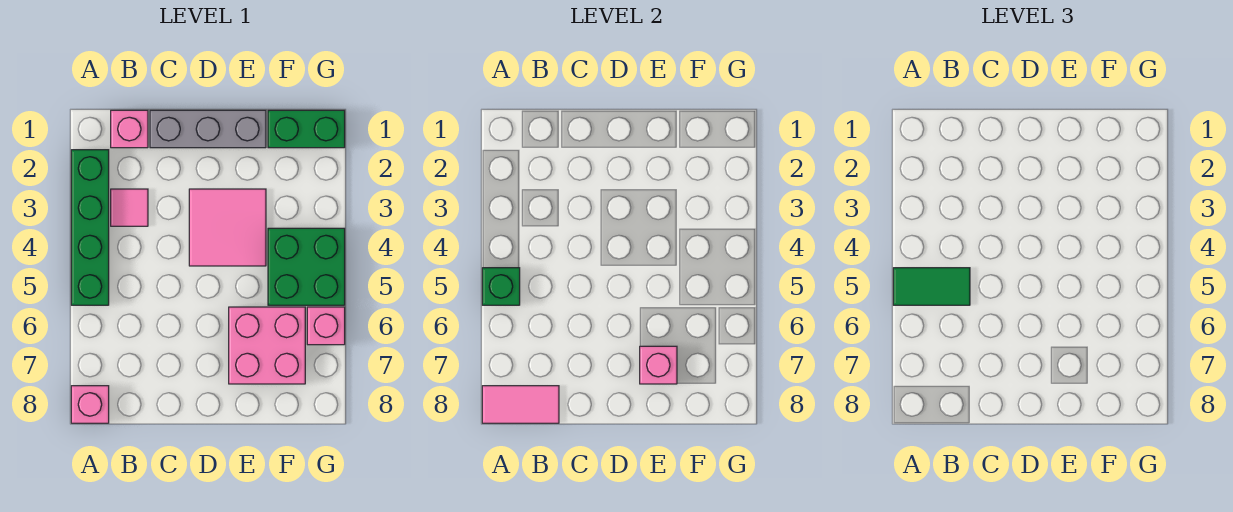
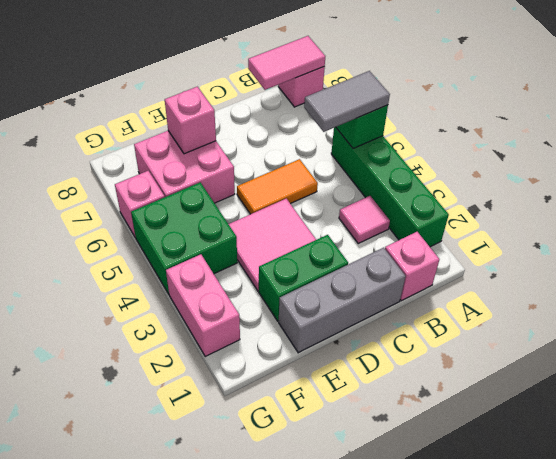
green tile A5:B5 level 3 -> grey tile A5:B5 level 3
none -> orange tile C5:D5 level 1
green brick F1:G1 level 1 -> green brick D2:E2 level 1
none -> pink brick G2:G3 level 1

